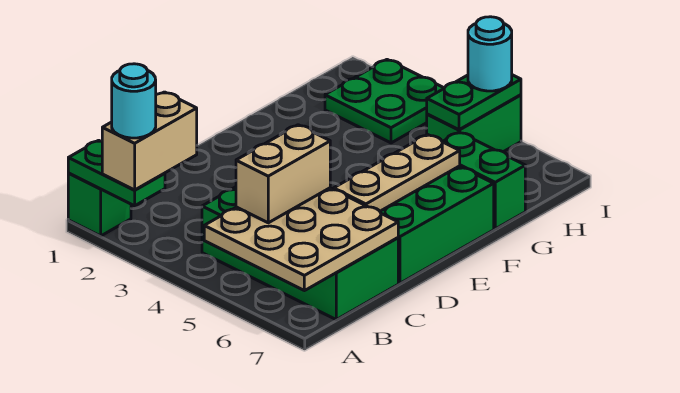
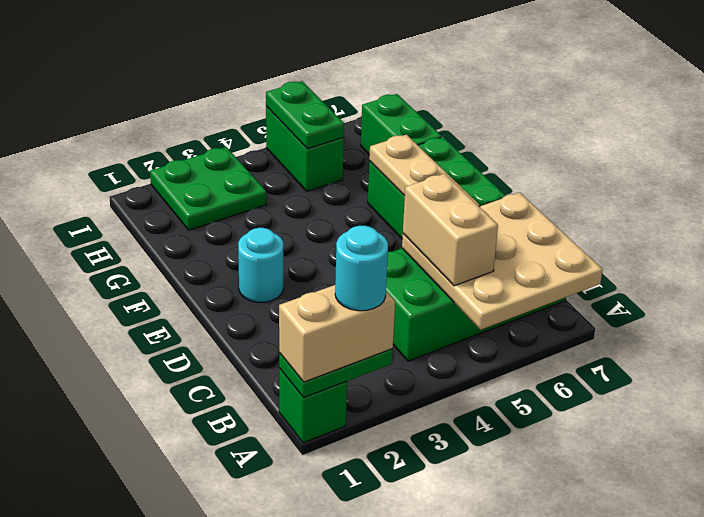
tan brick A2:B2 level 3 -> tan brick A1:A2 level 3
green brick G6:G7 level 1 -> green brick G7:H7 level 1
cyan round brick I5 level 3 -> cyan round brick E2 level 1

